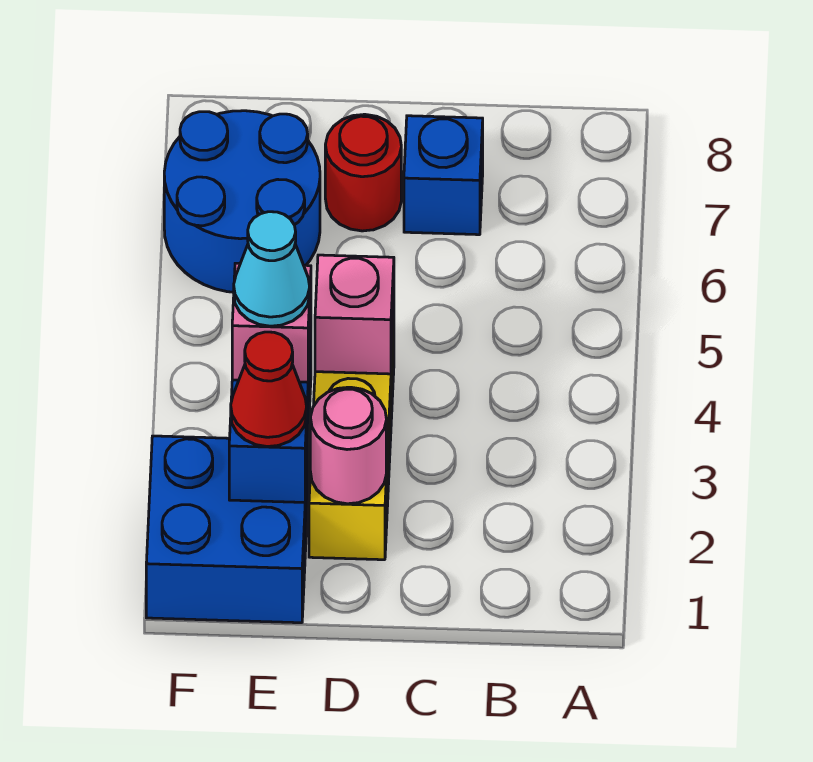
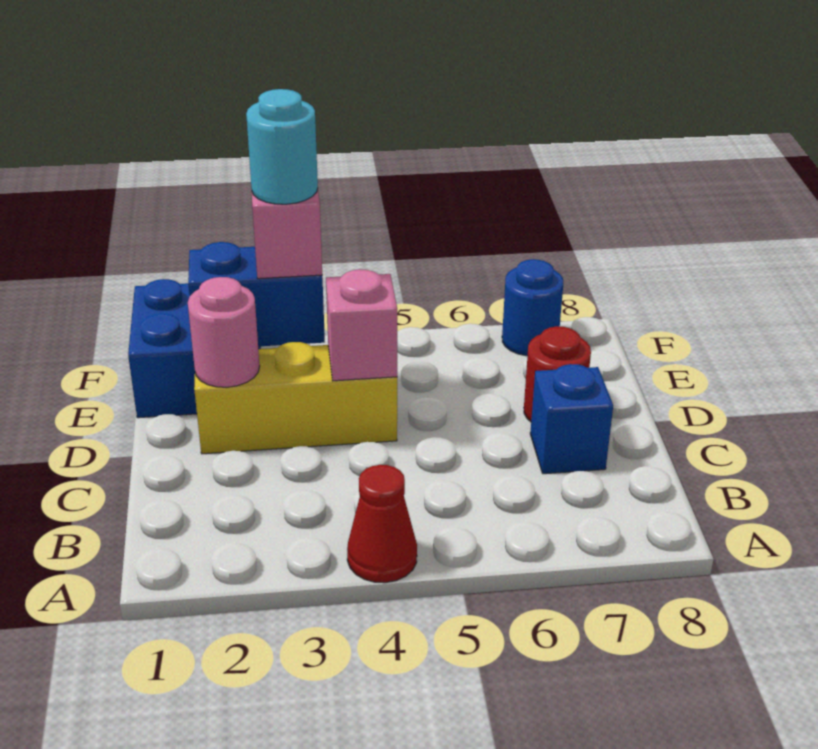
red cone E2 level 3 -> red cone A4 level 1
cyan cone E3 level 4 -> cyan round brick E3 level 4
blue round brick E6:F7 level 1 -> blue round brick F7 level 1

